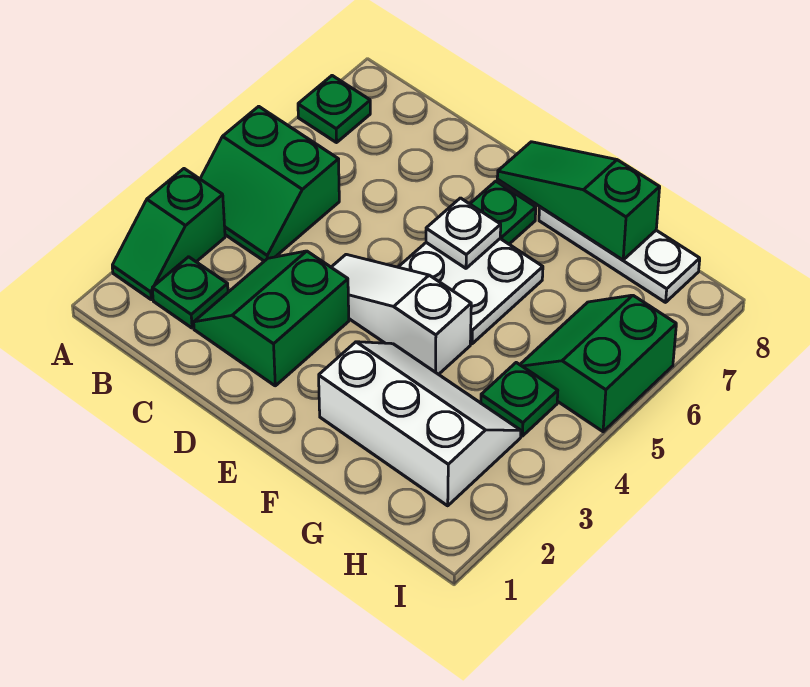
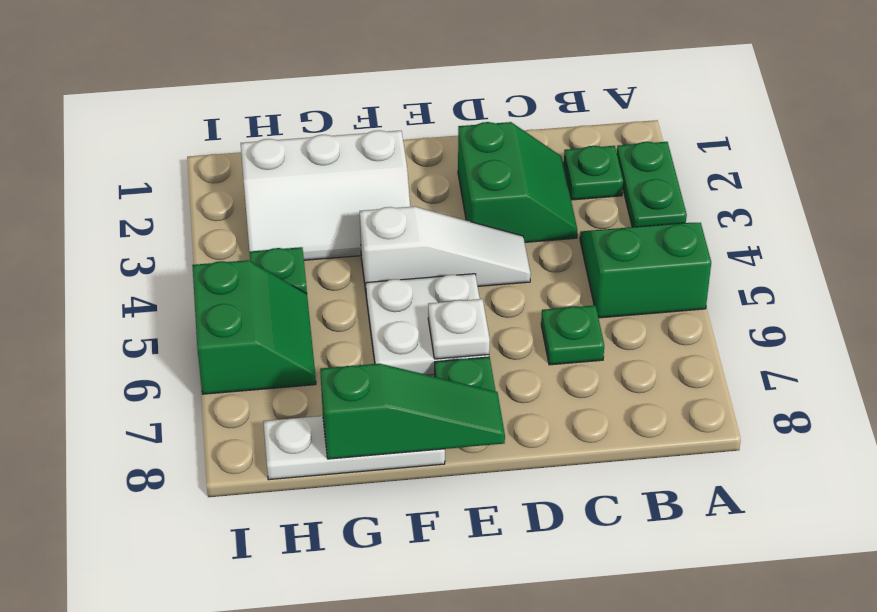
green slope A2:A3 level 1 top 3 -> green plate A2:A3 level 1
green plate A7 level 1 -> green plate C6 level 1

